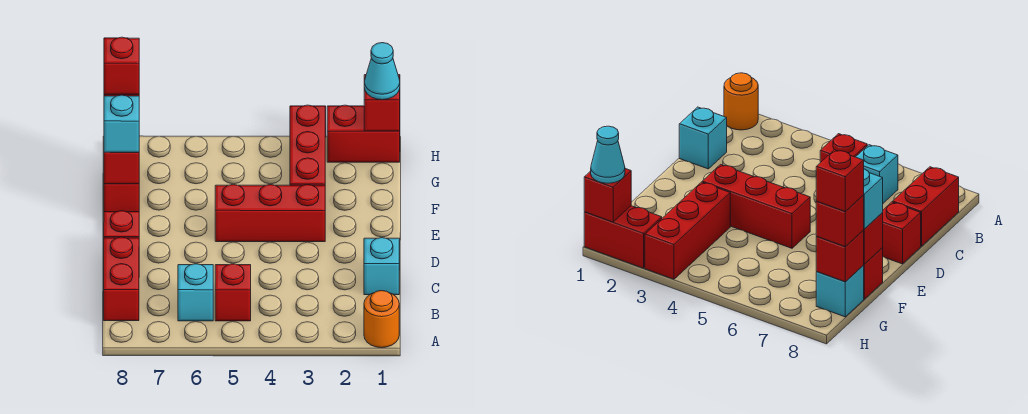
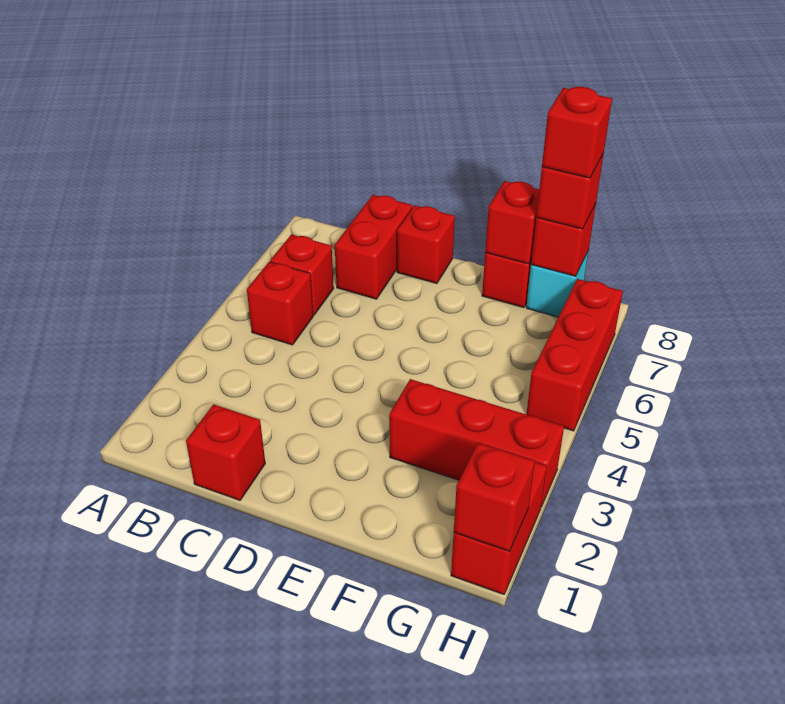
orange round brick A1 level 1 -> none
cyan brick B6 level 1 -> red brick B6 level 1
red brick B8:C8 level 1 -> red brick C7:C8 level 1
cyan brick C1 level 1 -> red brick C1 level 1
red brick E3:E5 level 1 -> red brick H5:H7 level 1
cyan brick F8 level 3 -> none
cyan cone H1 level 3 -> none

